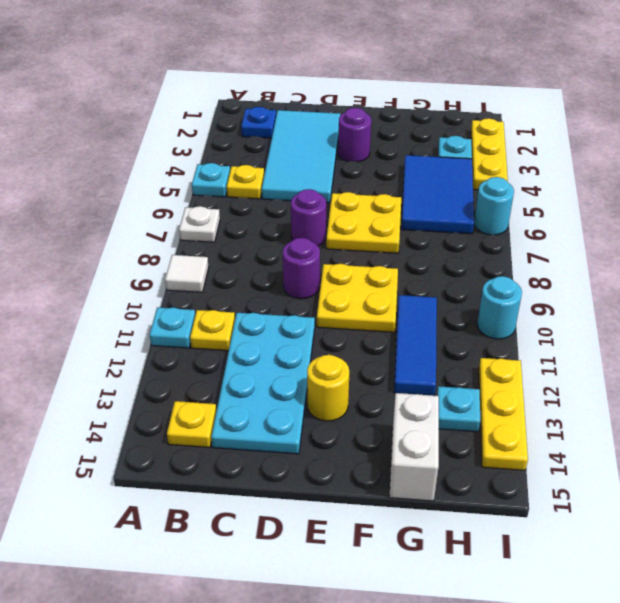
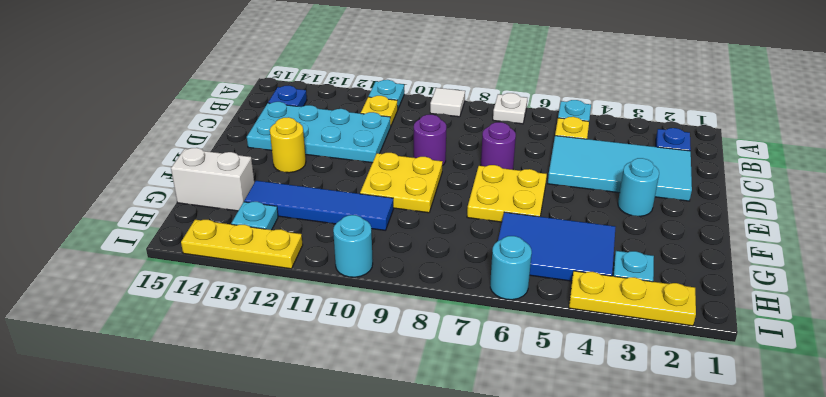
yellow plate B14 level 1 -> blue plate B14 level 1
purple round brick E3 level 1 -> cyan round brick E3 level 1
blue tile G10:G12 level 1 -> blue tile G10:G13 level 1

